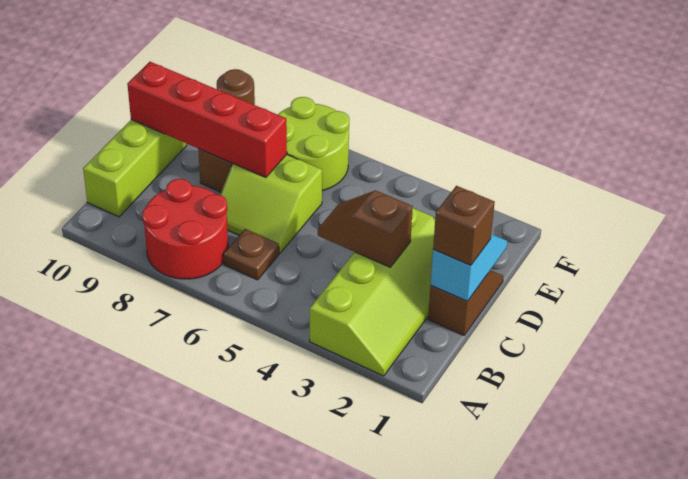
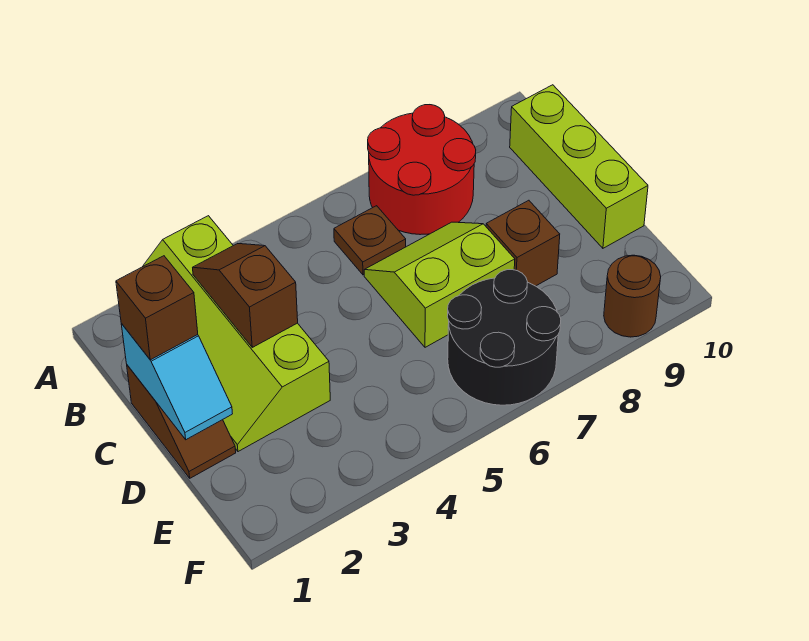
brown slope C3:C4 level 2 top 3 -> brown slope B3:C3 level 2 top C
red brick D7:D10 level 2 -> none
lime round brick E6:F7 level 1 -> black round brick E6:F7 level 1

